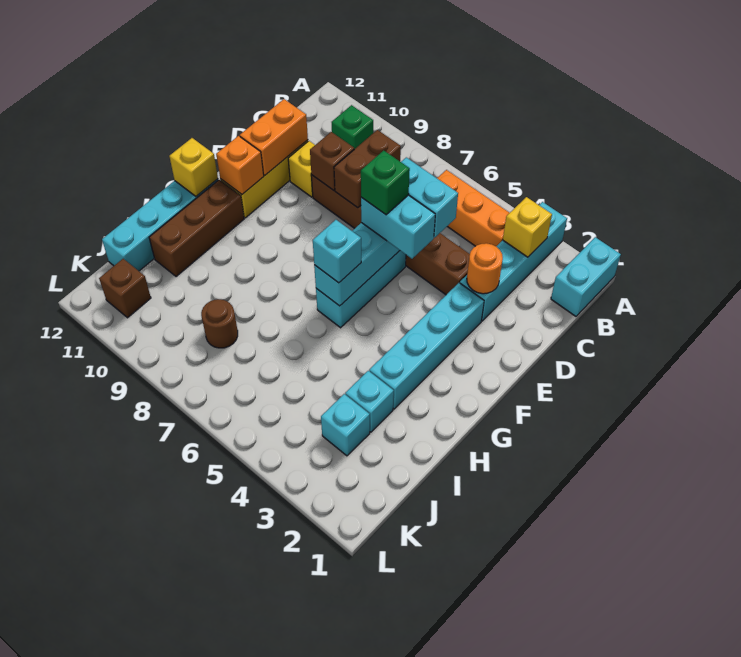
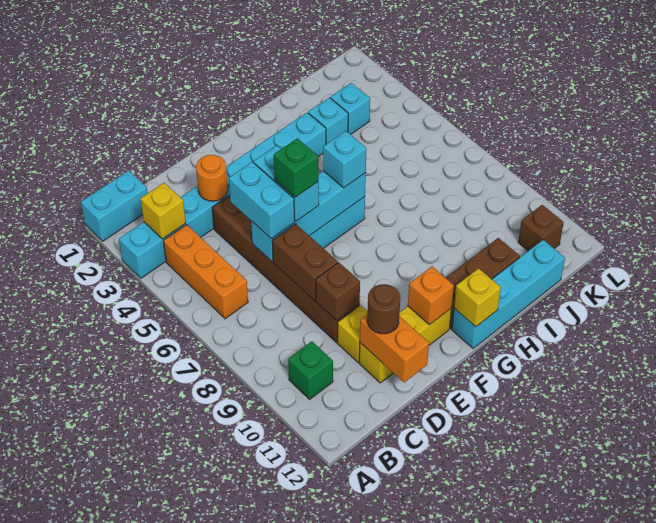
brown brick C8:D8 level 2 -> brown brick D7:D8 level 2
orange brick D11:E11 level 2 -> orange brick D11:D12 level 2
brown round brick J8 level 1 -> brown round brick D11 level 3

